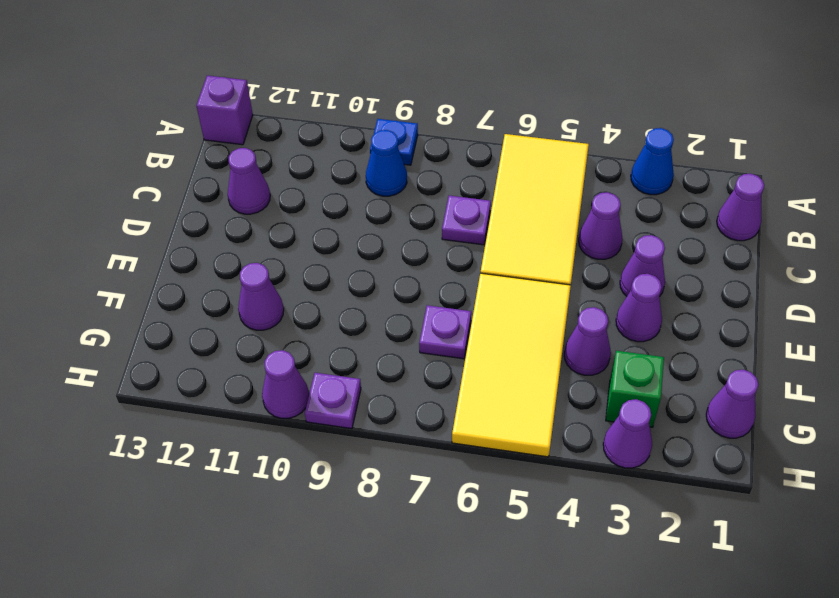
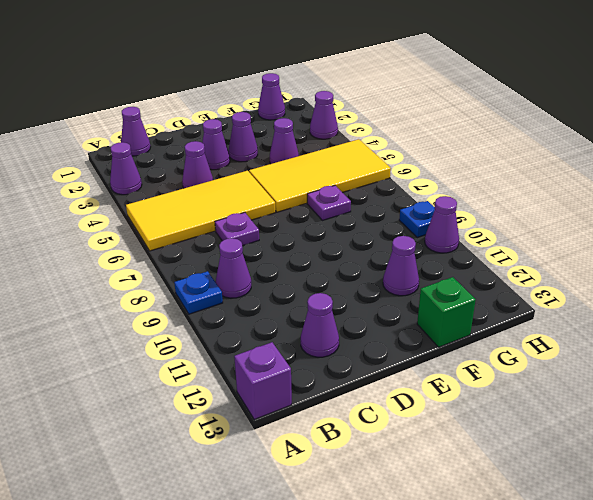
blue cone A3 level 1 -> purple cone A3 level 1
blue cone B9 level 1 -> purple cone B9 level 1
green brick G3 level 1 -> green brick F13 level 1
purple plate H9 level 1 -> blue plate H9 level 1

